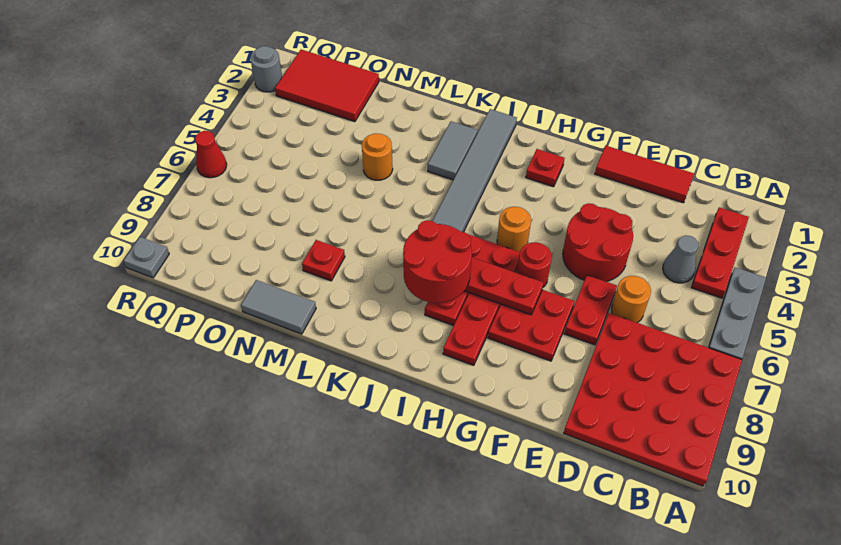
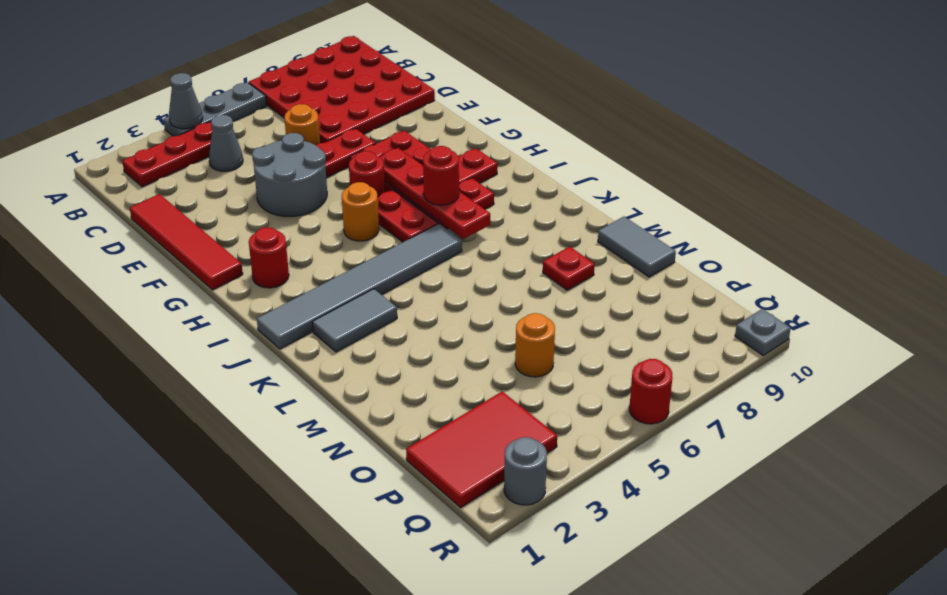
none -> grey cone A4 level 2
red tile D1:F1 level 1 -> red tile D1:G1 level 1
red round brick E4:F5 level 1 -> grey round brick E4:F5 level 1
red plate H2 level 1 -> red round brick H2 level 1
red round brick I7:J8 level 3 -> red round brick I7 level 3
orange round brick M4 level 1 -> orange round brick O5 level 1
red tile O1:Q2 level 1 -> red tile P1:Q3 level 1
red cone R6 level 1 -> red round brick R6 level 1

